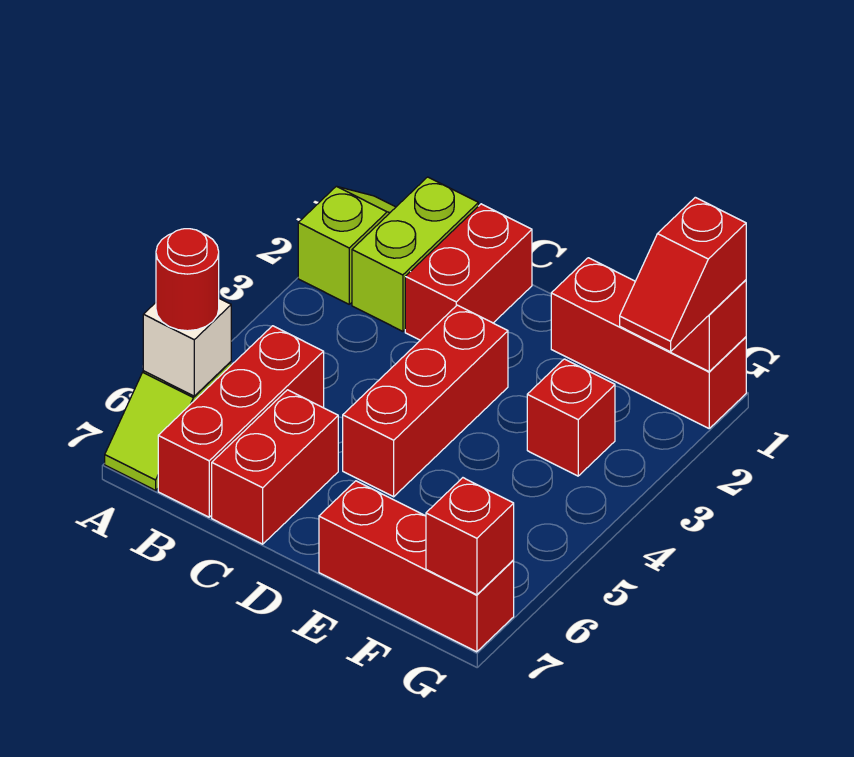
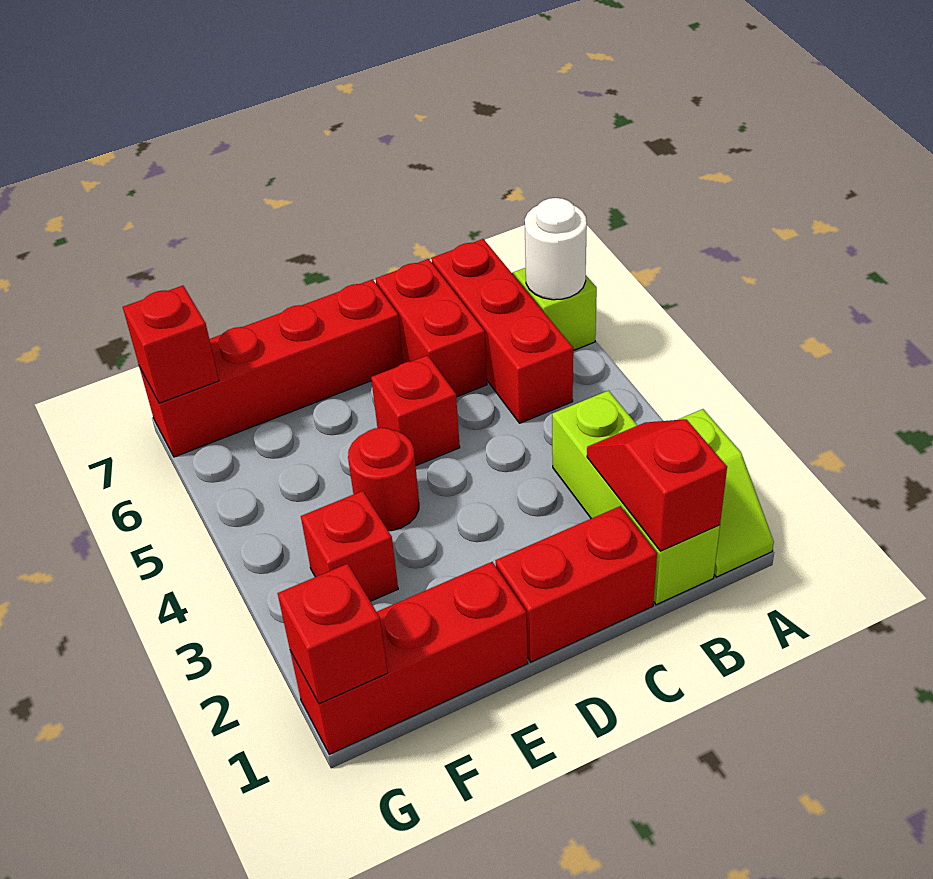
white brick A6 level 2 -> white round brick A6 level 2
red round brick A6 level 3 -> red round brick E4 level 1
lime brick B1:B2 level 1 -> lime brick B1:B3 level 1
red brick C1:C2 level 1 -> red brick C1:D1 level 1
red brick D3:D5 level 1 -> red brick D5 level 1
red brick E7:G7 level 1 -> red brick D7:G7 level 1
red slope G1:G2 level 3 top 1 -> red slope B1:B2 level 2 top 1

